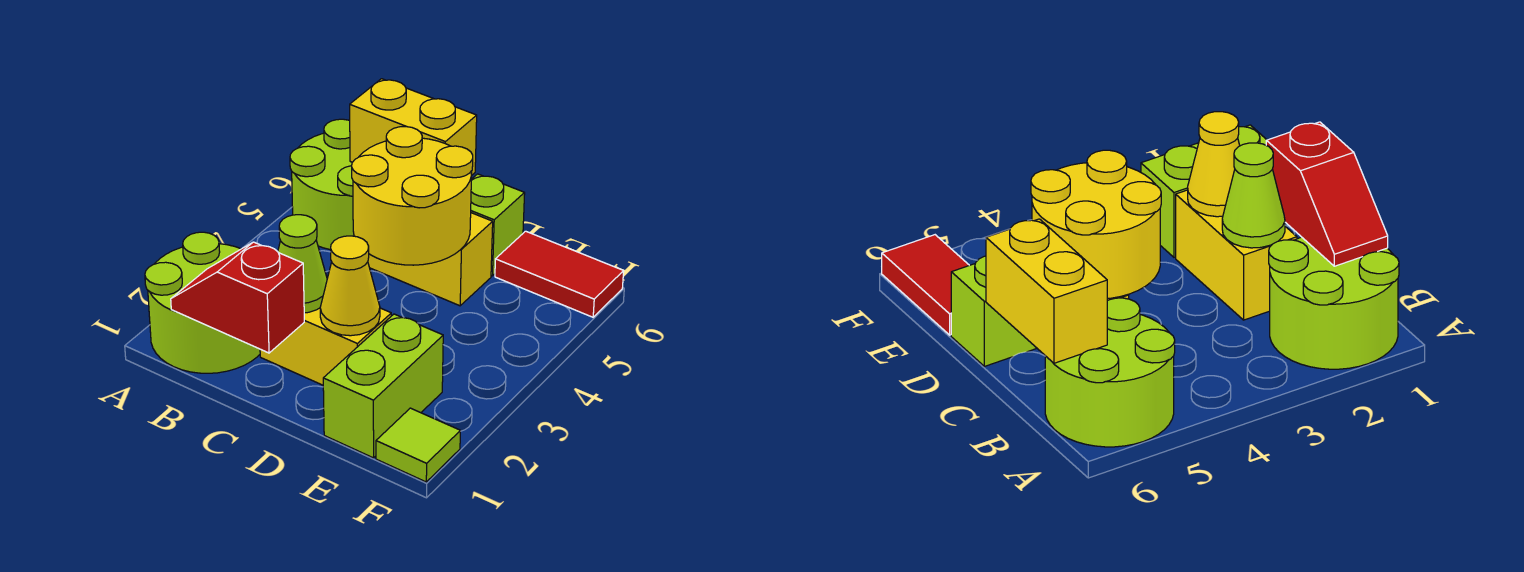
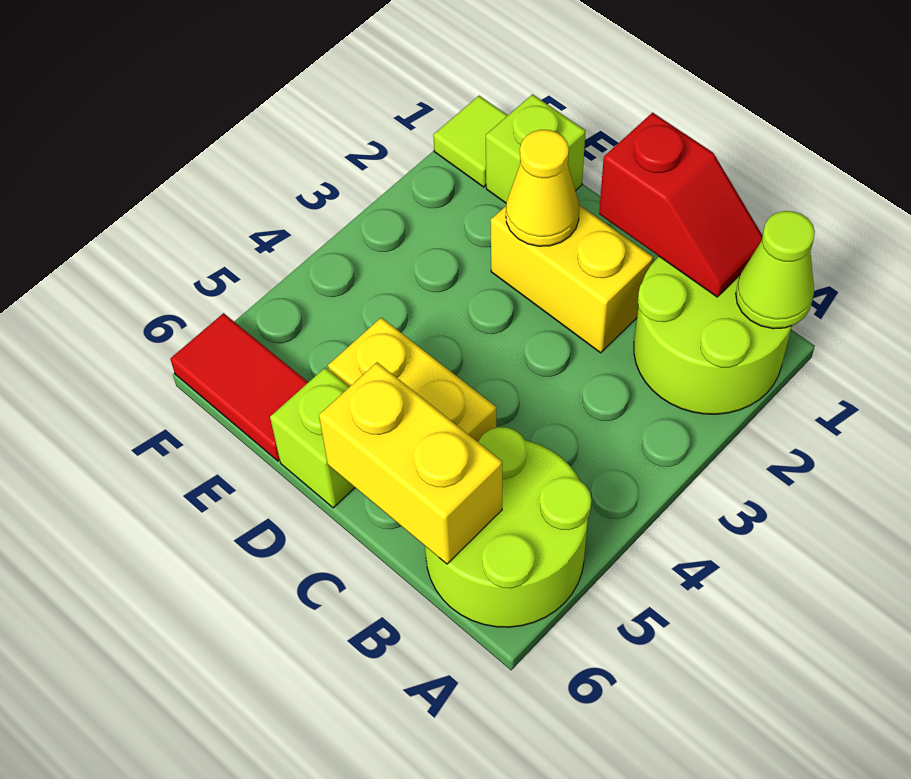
lime cone C2 level 2 -> lime cone A1 level 2
yellow round brick C4:D5 level 2 -> none
lime brick E1:E2 level 1 -> lime brick E1 level 1

